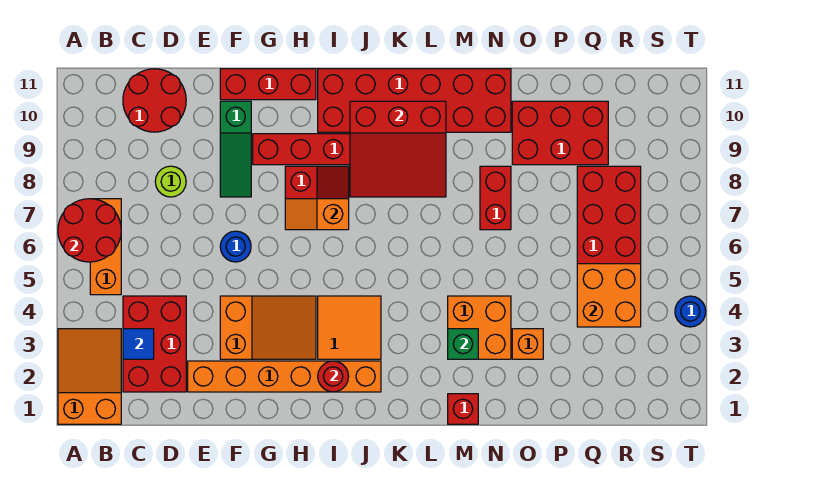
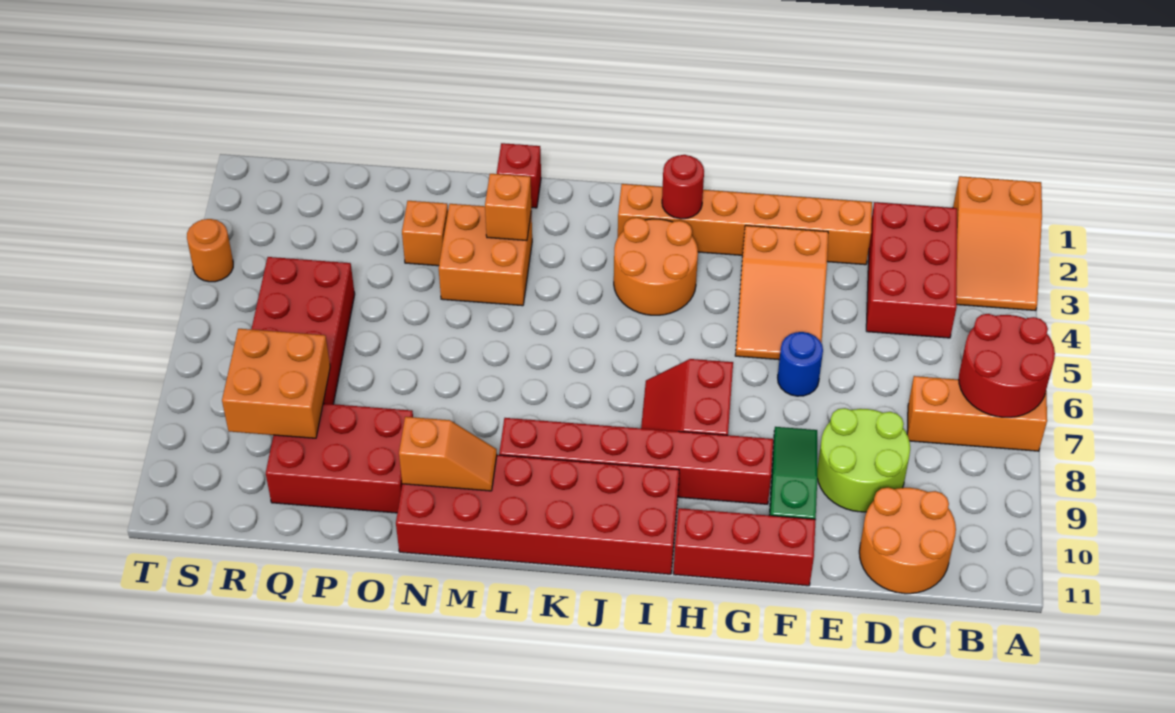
orange brick B5:B7 level 1 -> orange brick A7:C7 level 1
blue tile C3 level 2 -> none
red round brick C10:D11 level 1 -> orange round brick C10:D11 level 1
lime round brick D8 level 1 -> lime round brick D8:E9 level 1
orange slope F3:H4 level 1 top F -> orange slope F3:G5 level 1 top 3
orange slope H7:I7 level 2 top I -> orange slope M10:N10 level 2 top N
orange tile I3:J4 level 1 -> orange round brick I3:J4 level 1
red slope J8:L10 level 2 top 10 -> none
green brick M3 level 2 -> orange brick M3 level 2
red brick N7:N8 level 1 -> none
orange brick Q4:R5 level 2 -> orange brick Q8:R9 level 2
blue round brick T4 level 1 -> orange round brick T4 level 1

